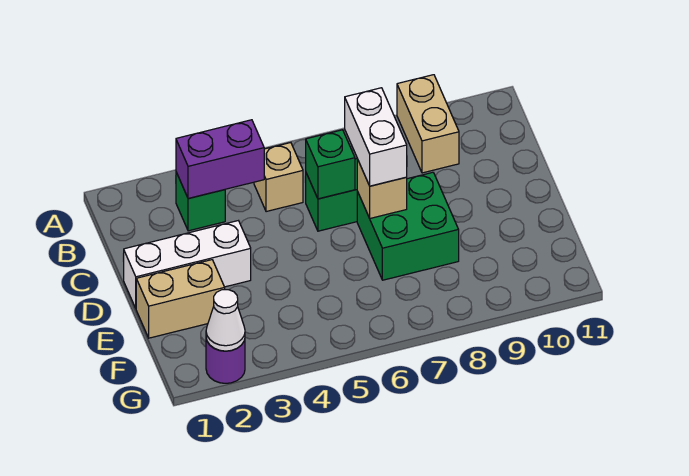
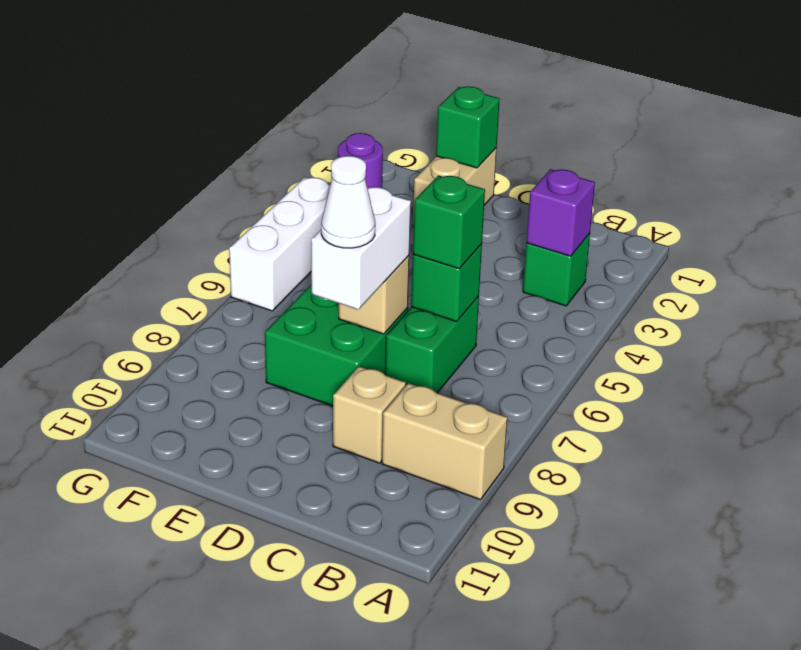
purple brick B3:B4 level 2 -> purple brick B3 level 2
tan brick B5 level 1 -> tan brick C9 level 1
none -> green brick C6 level 3
white brick C7:D7 level 3 -> white brick D7:D8 level 3
white brick D1:D3 level 1 -> white brick G4:G6 level 1
none -> green brick E1 level 2
white cone G2 level 2 -> white cone D8 level 4

